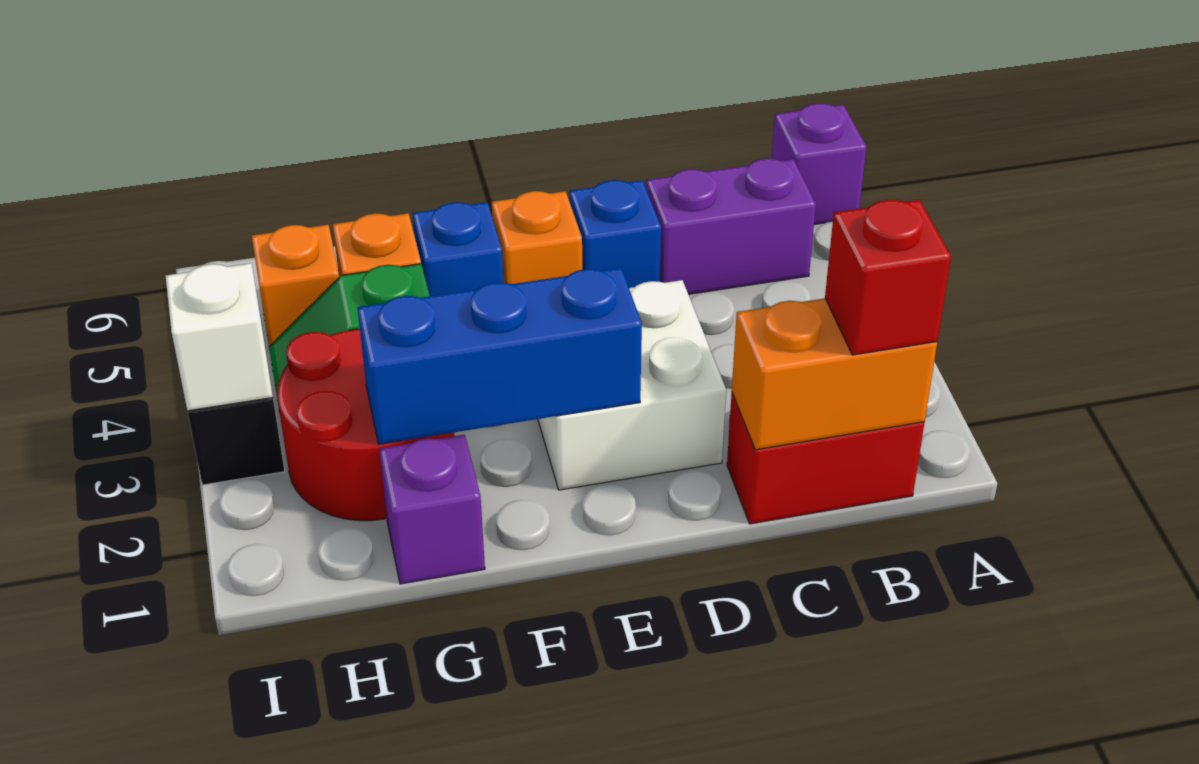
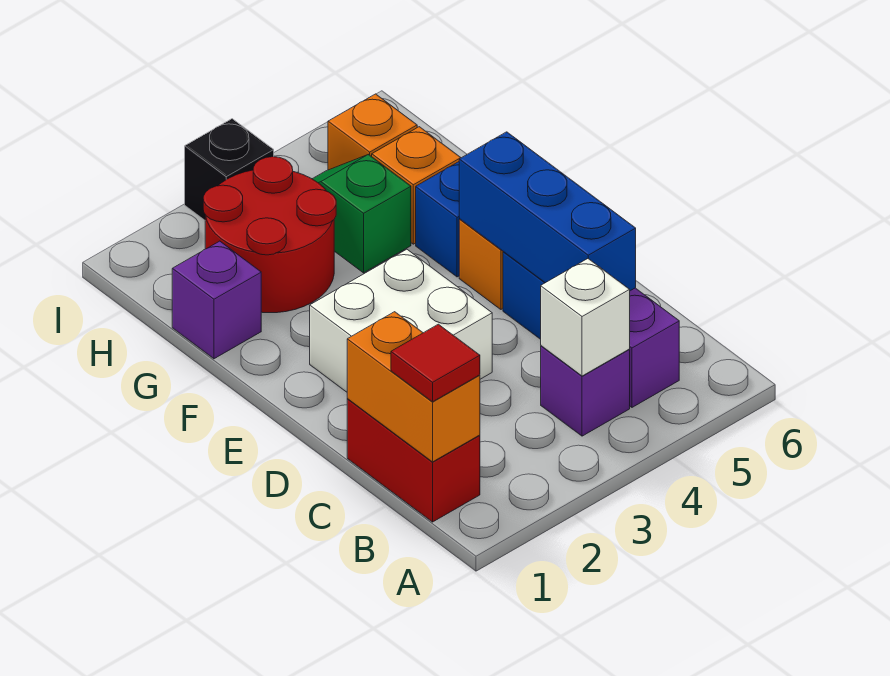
purple brick A6 level 1 -> purple brick B4 level 1
red brick B1 level 3 -> red tile B1 level 3
blue brick E2:G2 level 2 -> blue brick C5:E5 level 2
white brick I3 level 2 -> white brick B4 level 2

